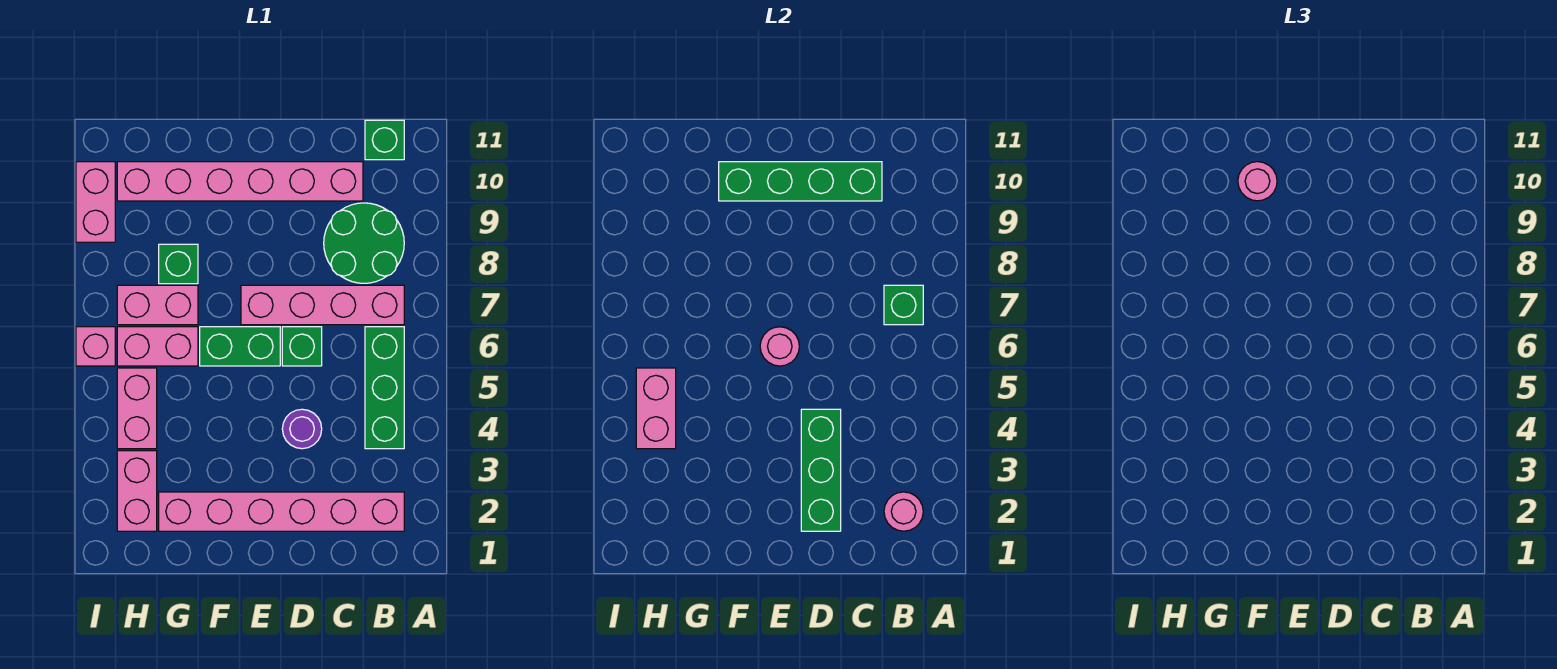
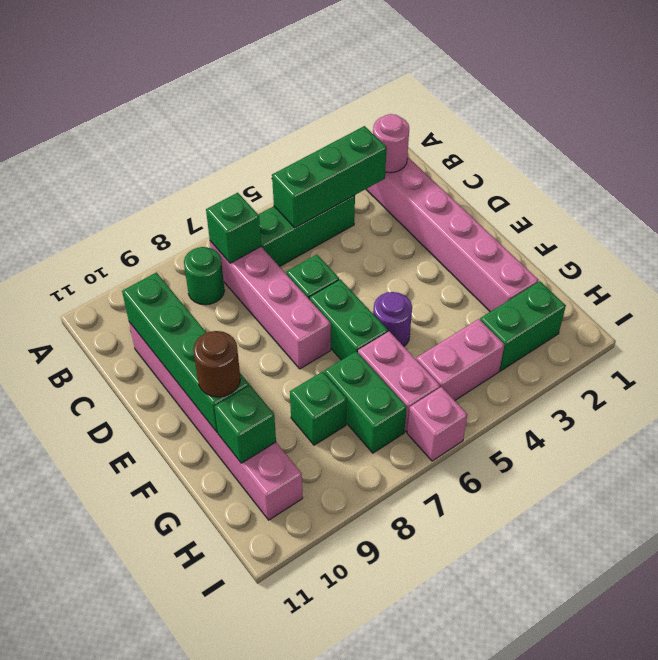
green round brick B8:C9 level 1 -> green round brick B8 level 1
green brick B11 level 1 -> green brick G10 level 2
green brick D2:D4 level 2 -> green brick B3:B5 level 2
purple round brick D4 level 1 -> purple round brick F5 level 1
pink round brick E6 level 2 -> none
pink round brick F10 level 3 -> brown round brick F10 level 3
pink brick G7:H7 level 1 -> green brick G7:H7 level 1
pink brick H2:H3 level 1 -> green brick H2:H3 level 1
pink brick H4:H5 level 2 -> none
pink brick I9:I10 level 1 -> none

